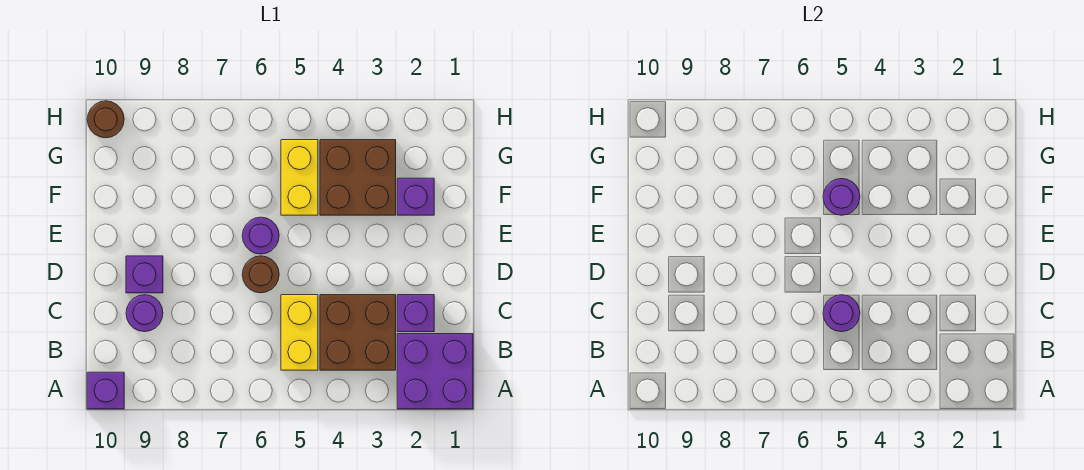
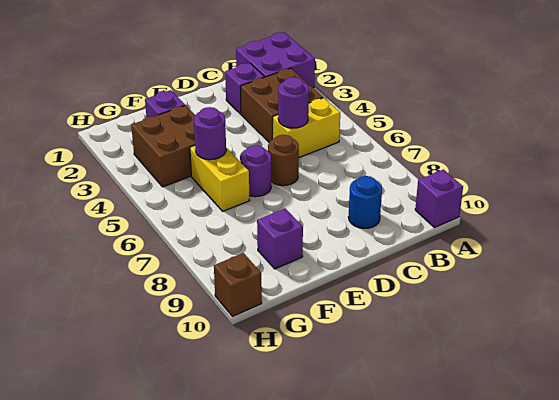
purple round brick C9 level 1 -> blue round brick C9 level 1
purple brick D9 level 1 -> purple brick F9 level 1
yellow brick F5:G5 level 1 -> yellow brick F5:F6 level 1
brown round brick H10 level 1 -> brown brick H10 level 1

